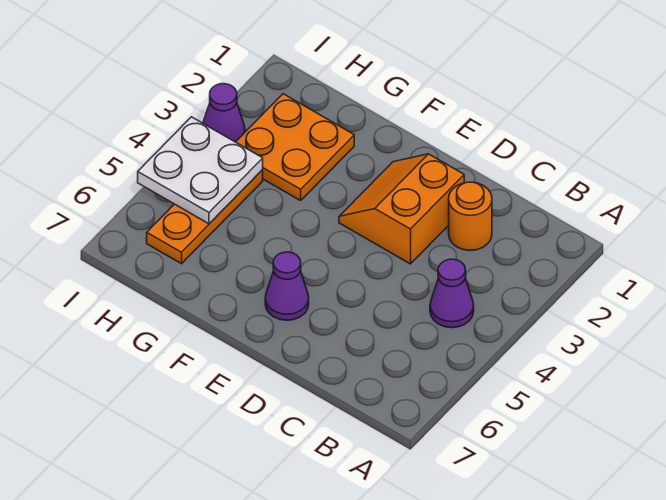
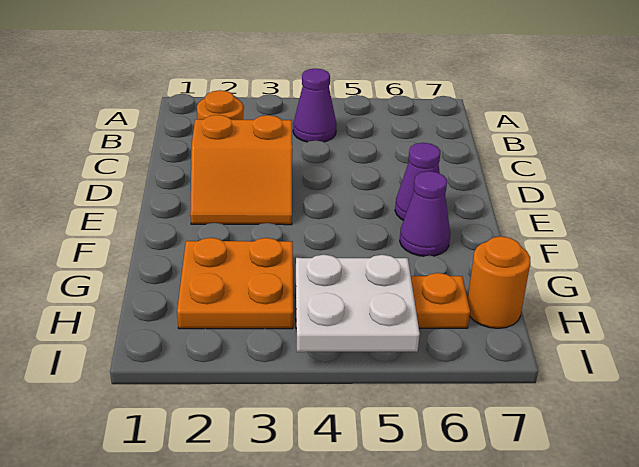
none -> orange round brick H7 level 1
purple cone I3 level 1 -> purple cone F6 level 1

